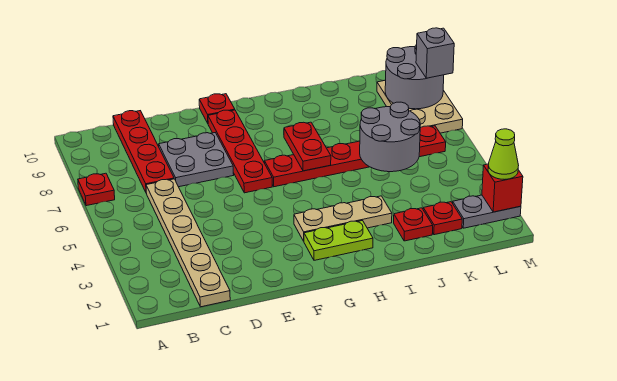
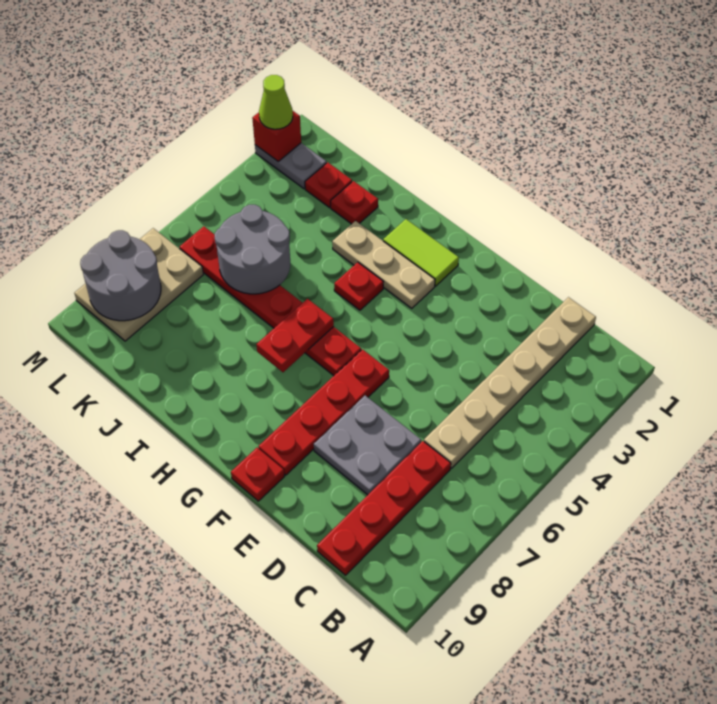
red plate A7 level 1 -> red plate H4 level 1
lime plate G2:H2 level 1 -> lime tile G2:H2 level 1
grey brick M8 level 3 -> none

